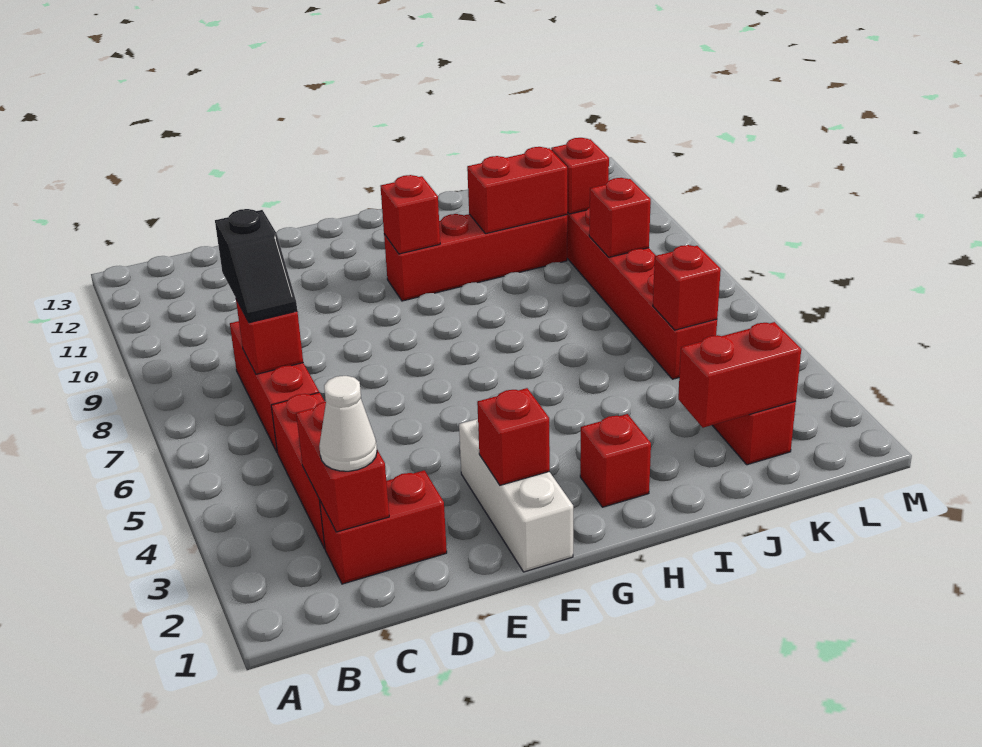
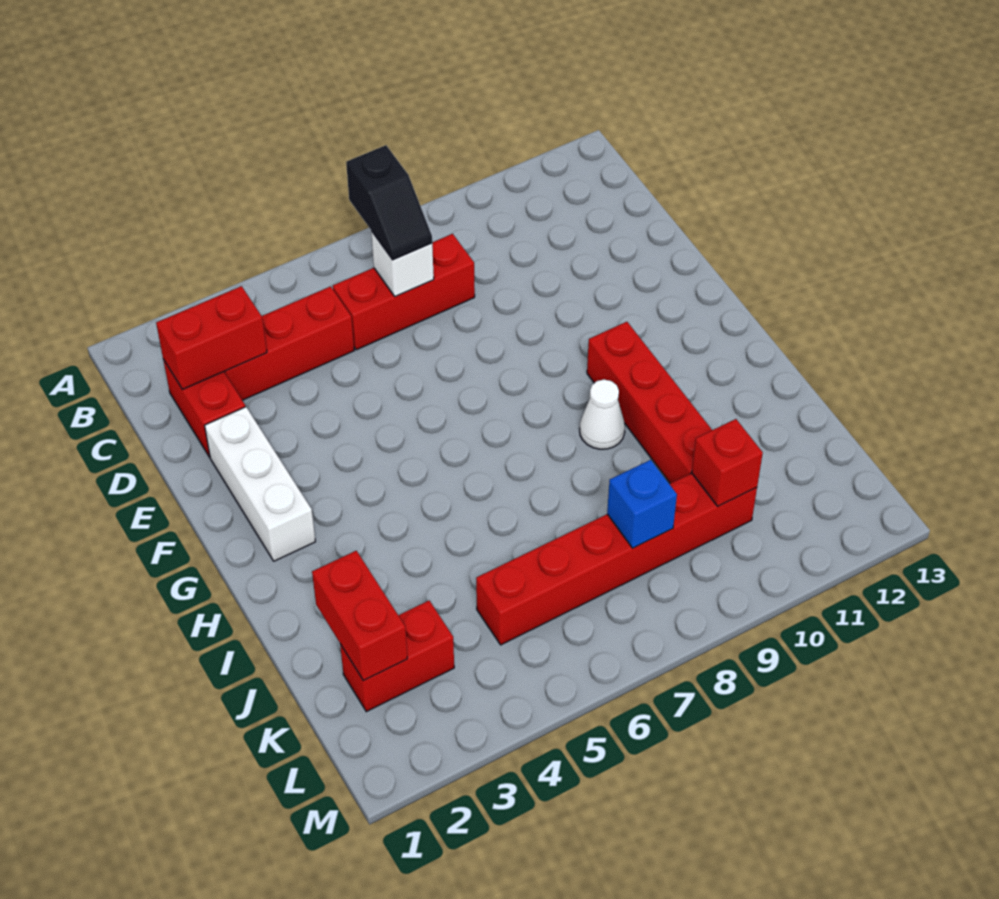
white cone C2 level 3 -> white cone H9 level 1
red brick C7 level 2 -> white brick C7 level 2
black slope C7:C8 level 3 top 8 -> black slope B7:C7 level 3 top B
white brick F1:F3 level 1 -> white brick E2:G2 level 1
red brick F2 level 2 -> none
red brick G10 level 2 -> none
red brick H2 level 1 -> none
red brick I10:J10 level 2 -> none
red brick K5 level 2 -> none
red brick K8 level 2 -> blue brick K8 level 2

